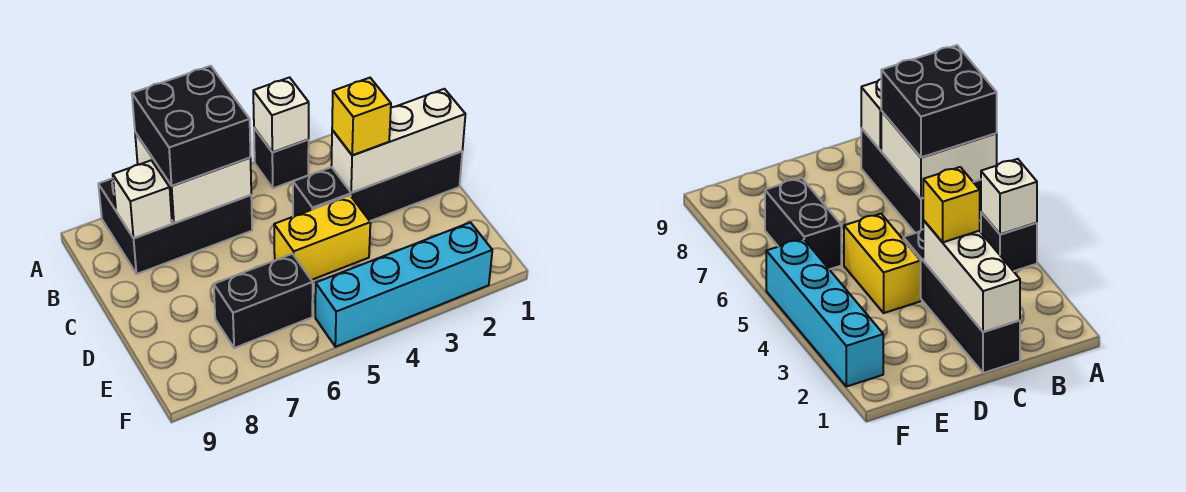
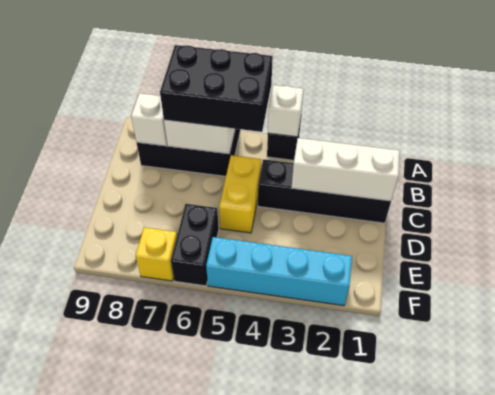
black brick A6:B7 level 3 -> black brick A5:B7 level 3
yellow brick C3 level 3 -> yellow brick F7 level 1
yellow brick D4:D5 level 1 -> yellow brick C5:D5 level 1
black brick E6:E7 level 1 -> black brick E6:F6 level 1

